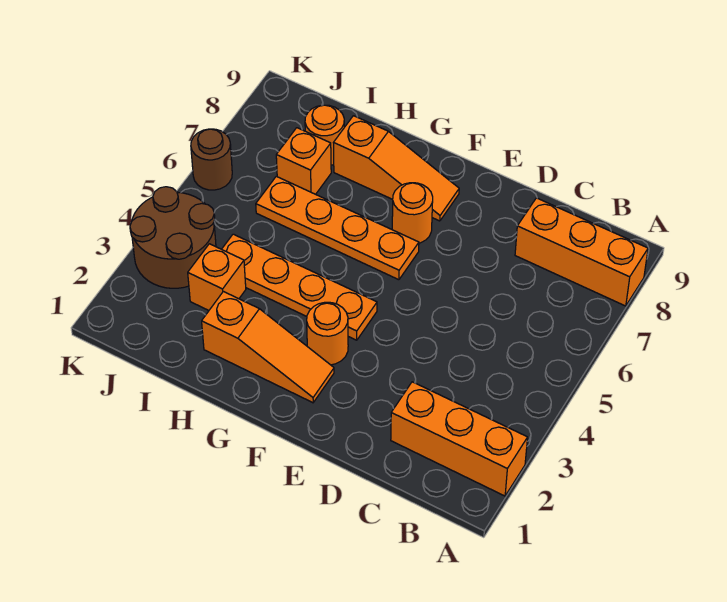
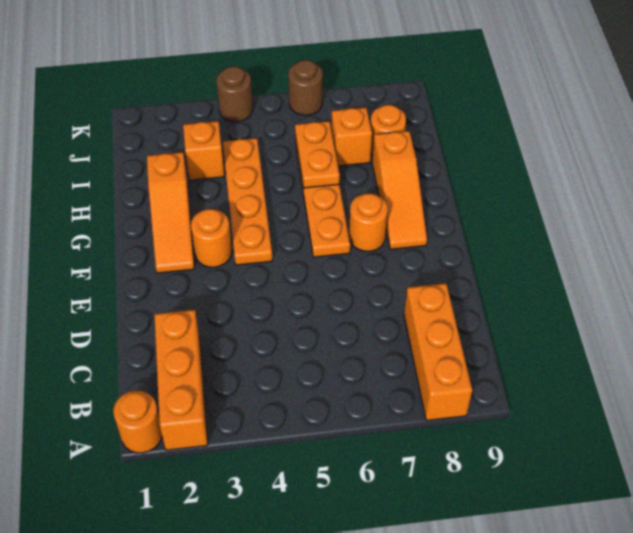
none -> orange round brick A1 level 1
none -> orange plate H6:I6 level 2
brown round brick J3:K4 level 1 -> brown round brick K4 level 1

